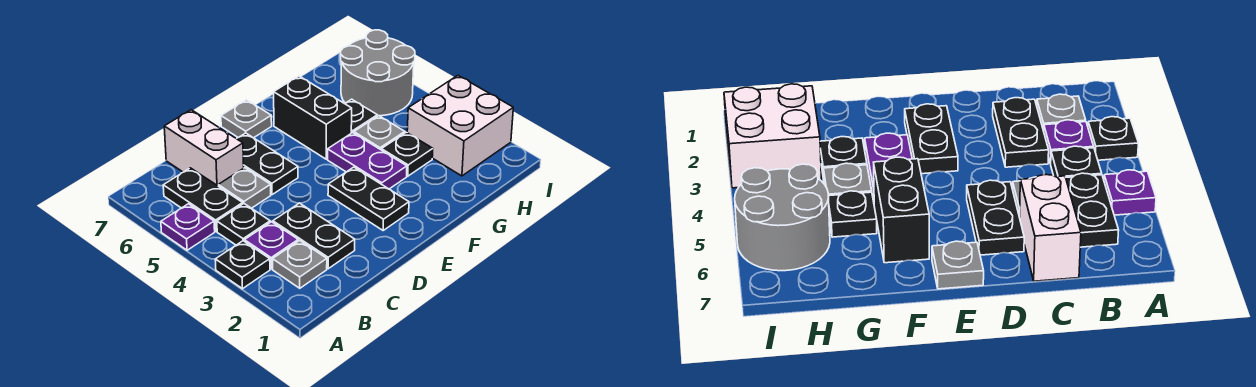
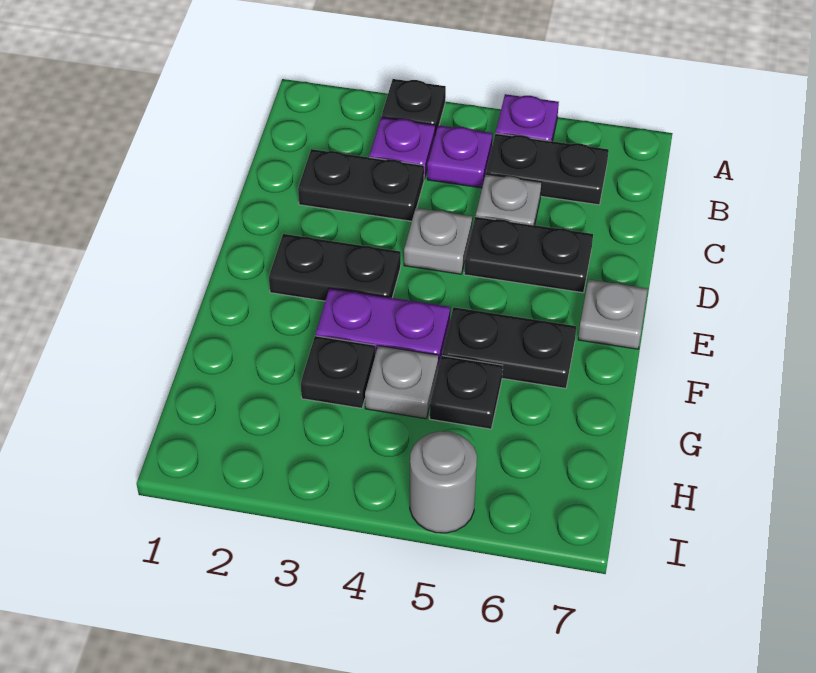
grey plate B2 level 1 -> grey plate D4 level 1
black plate B4 level 1 -> purple plate B4 level 1
white brick C6:C7 level 1 -> none
black brick F5:F6 level 1 -> black plate F5:F6 level 1
white brick H2:I3 level 1 -> none
grey round brick H5:I6 level 1 -> grey round brick I5 level 1

